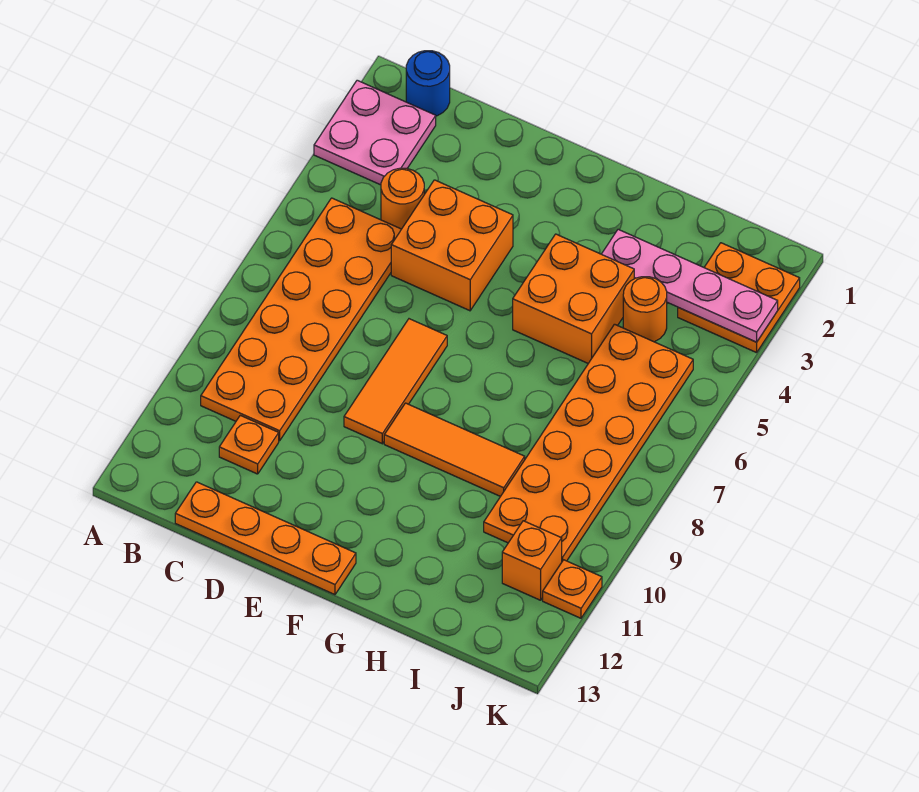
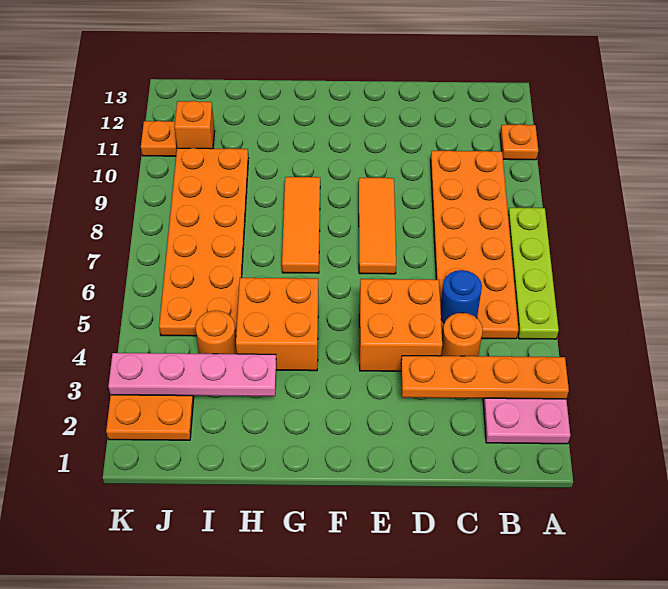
none -> lime plate A5:A8 level 1
blue round brick B1 level 1 -> blue round brick C5 level 2
orange plate C11 level 1 -> orange plate A11 level 1
orange plate C13:F13 level 1 -> orange plate A3:D3 level 2
orange tile F9:H9 level 1 -> orange tile G7:G9 level 1

